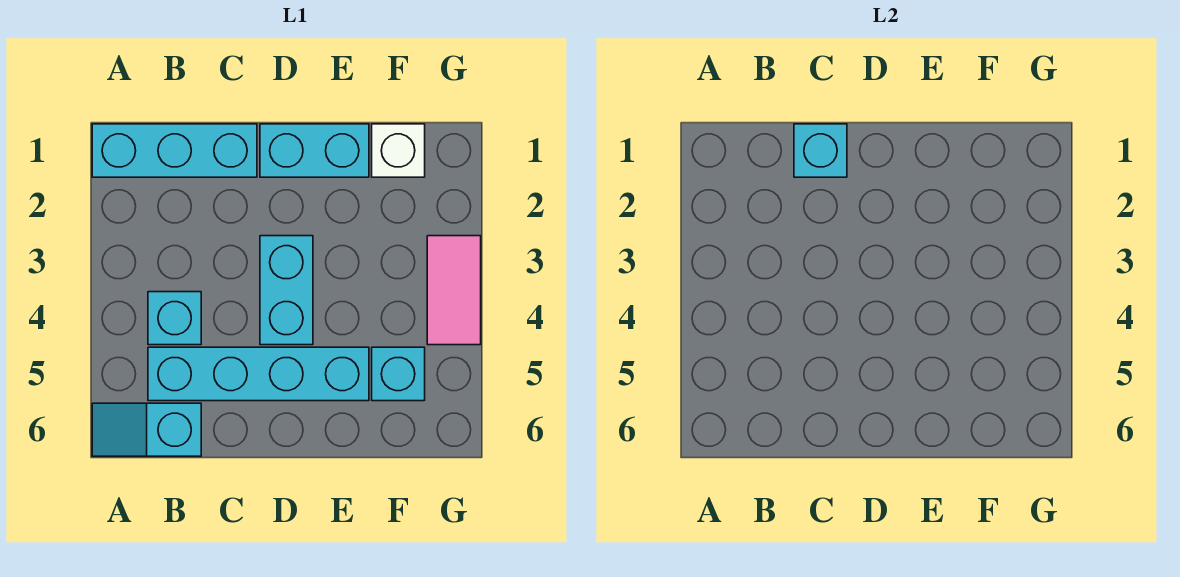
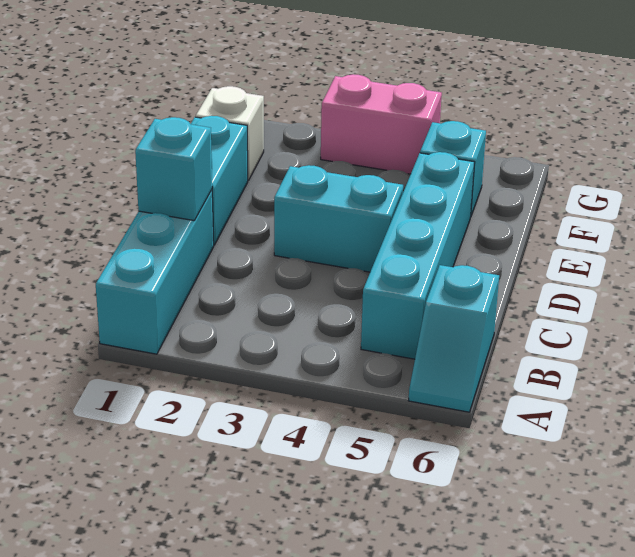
cyan brick B4 level 1 -> none
pink tile G3:G4 level 1 -> pink brick G3:G4 level 1

